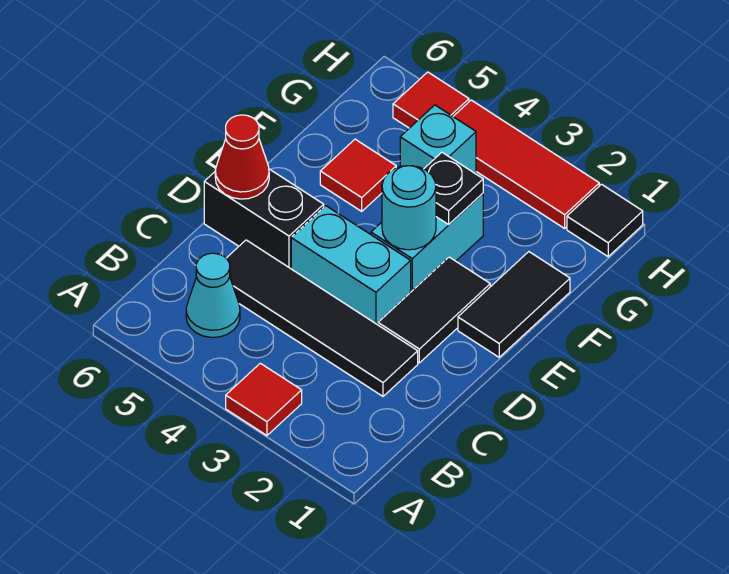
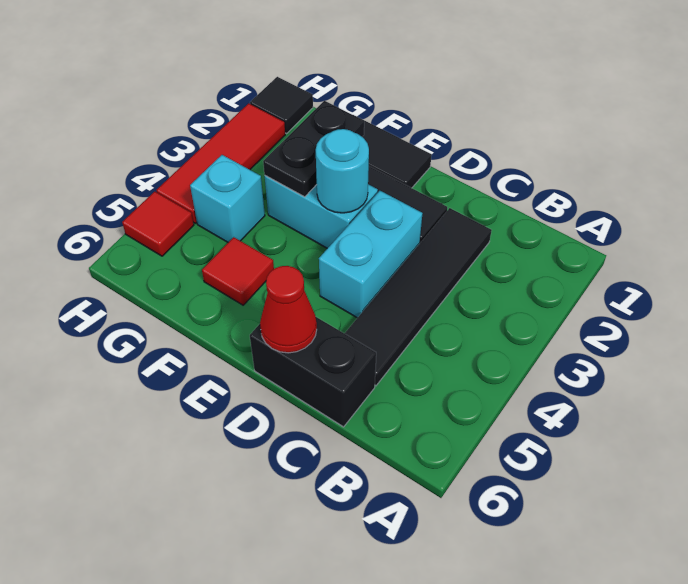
red tile A3 level 1 -> none
cyan cone B5 level 1 -> none
black brick D5:D6 level 1 -> black brick C6:D6 level 1
black plate F3 level 2 -> black plate F2:F3 level 2

